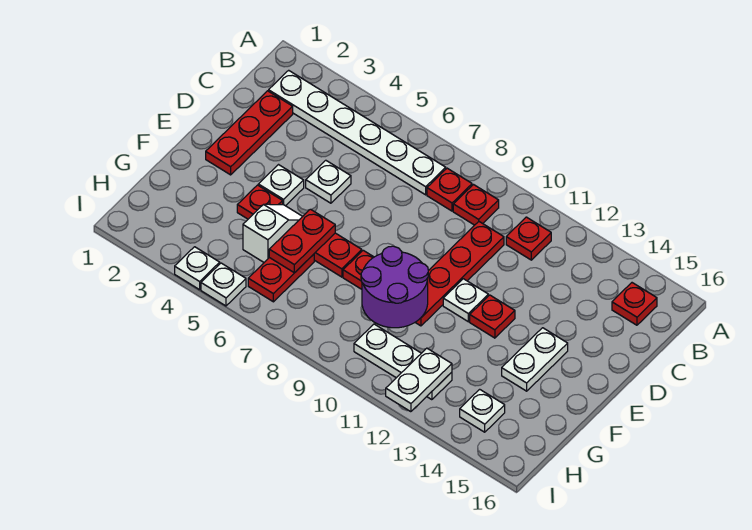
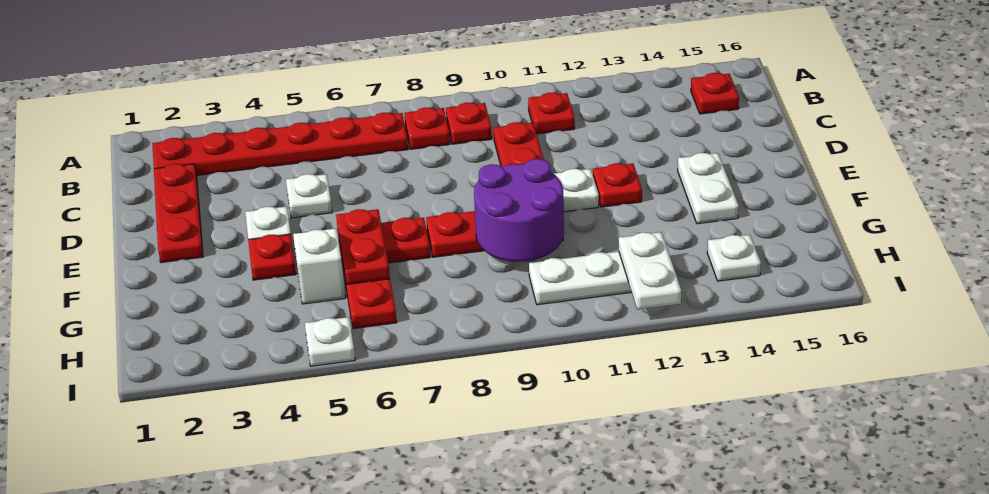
white plate B2:B7 level 1 -> red plate B2:B7 level 1
white plate I4 level 1 -> none

